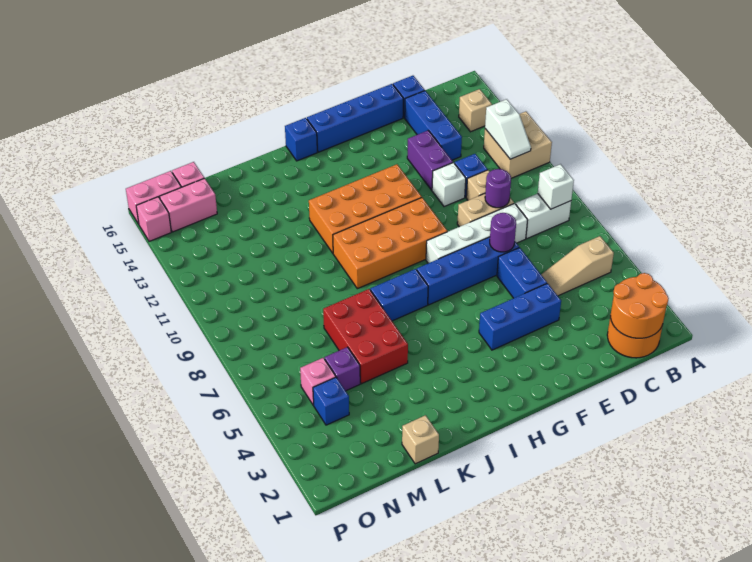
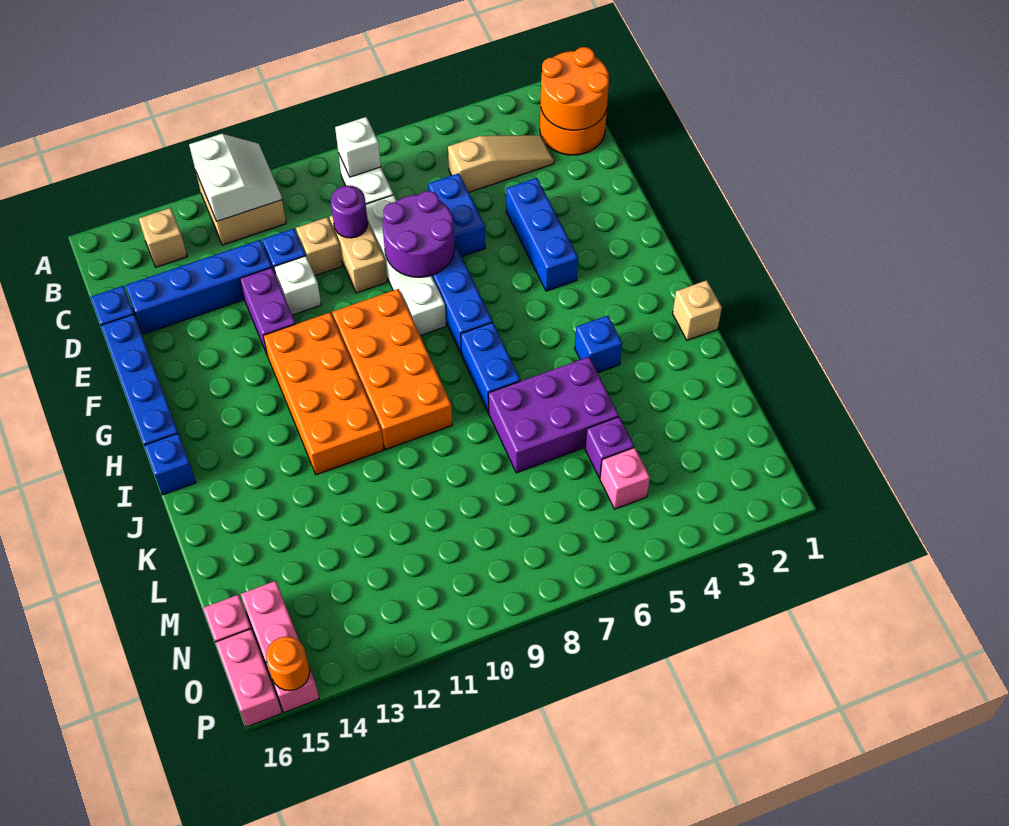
tan slope B5:D5 level 1 top B -> tan slope C3:C5 level 1 top 5
white slope B11:B12 level 2 top 12 -> white slope A11:B12 level 2 top 12
blue brick D13:D15 level 1 -> blue brick D12:D15 level 1
blue brick E5:E6 level 1 -> blue brick D6:E6 level 1
purple round brick E7 level 2 -> purple round brick E7:F8 level 2
purple brick E12:E13 level 1 -> purple brick E12:F12 level 1
red brick K5:L7 level 1 -> purple brick K5:L7 level 1
tan brick L1 level 1 -> tan brick J1 level 1
blue brick N4 level 1 -> blue brick J4 level 1
none -> orange round brick P15 level 2

